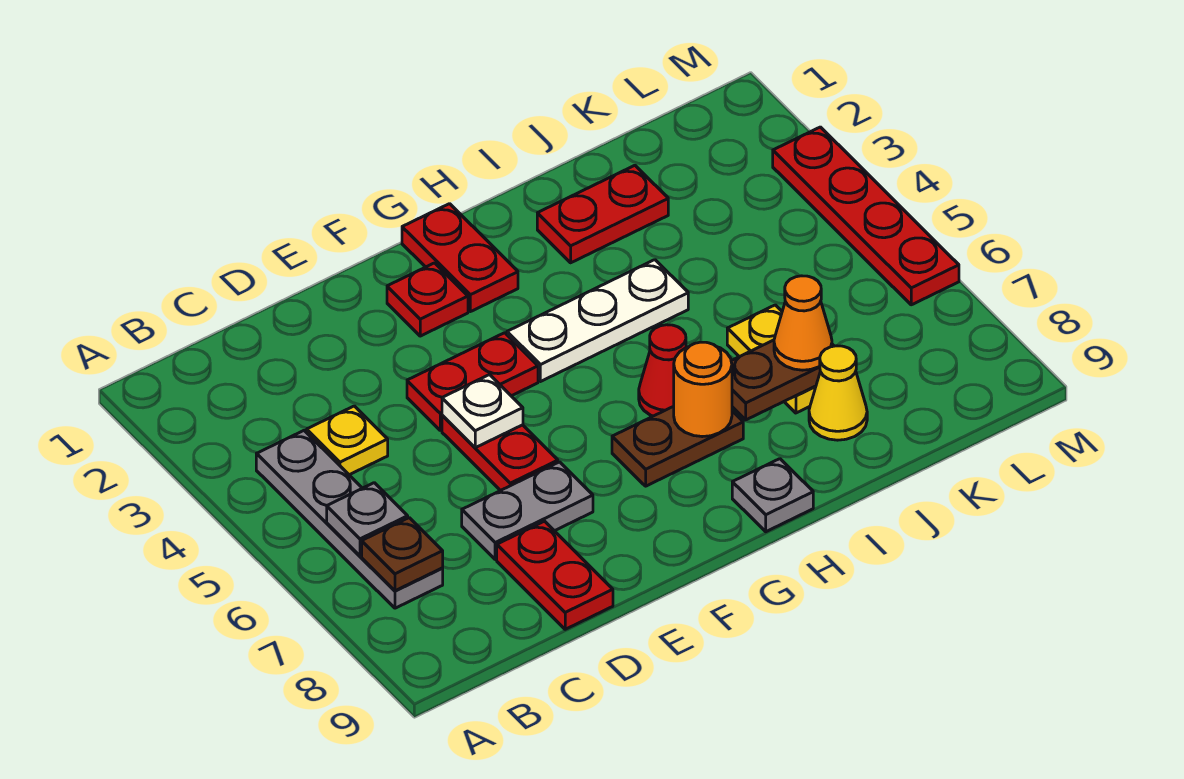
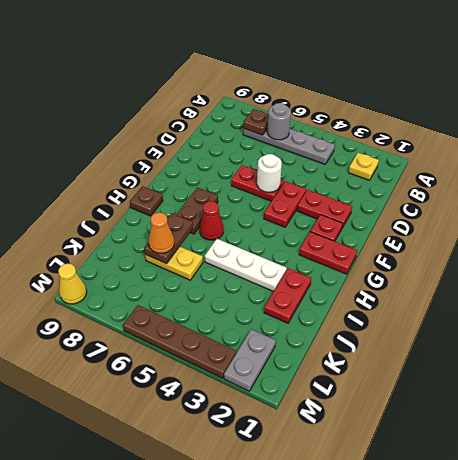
grey plate B6 level 2 -> grey round brick B6 level 2
yellow plate C4 level 1 -> yellow plate B2 level 1
grey plate D7:E7 level 1 -> grey plate L2:M2 level 1
red plate D8:D9 level 1 -> red plate E2:E3 level 1
white plate E5 level 2 -> white round brick E5 level 2
white plate G4:I4 level 1 -> white plate I3:I5 level 1
orange round brick H7 level 2 -> none
grey plate H9 level 1 -> brown plate H9 level 1
yellow cone J8 level 1 -> yellow cone M9 level 1
red plate M3:M6 level 1 -> brown plate M3:M6 level 1

